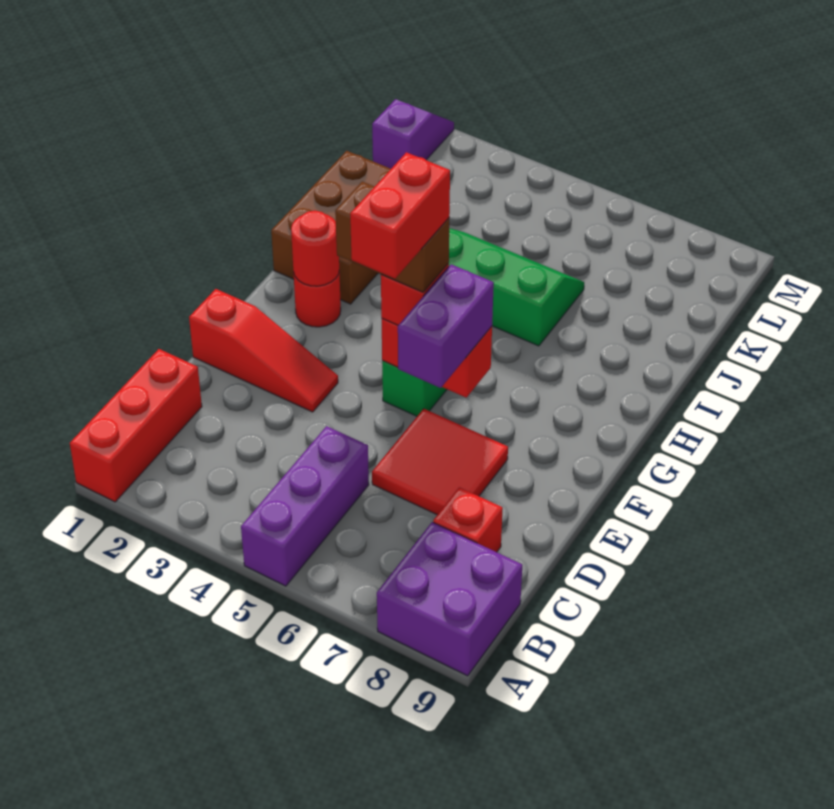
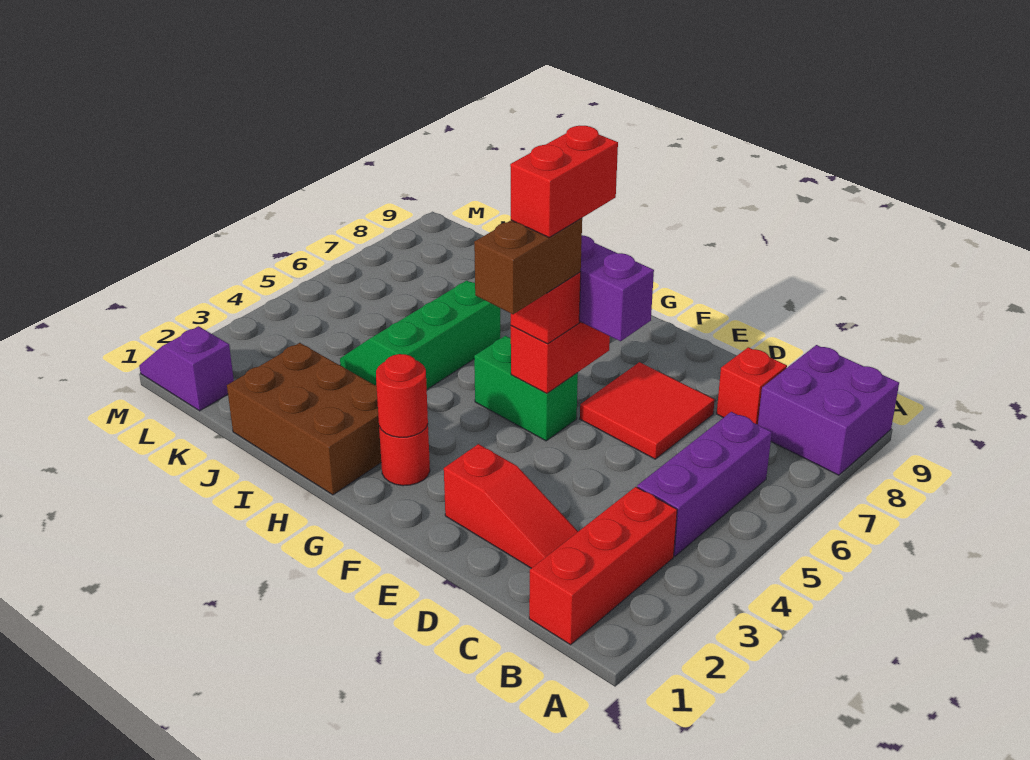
red brick A1:C1 level 1 -> red brick B1:B3 level 1
purple brick A5:C5 level 1 -> purple brick B4:B6 level 1
red slope E1:E3 level 1 top 1 -> red slope C2:E2 level 1 top E
red brick E5:F5 level 5 -> red brick F5:F6 level 5

